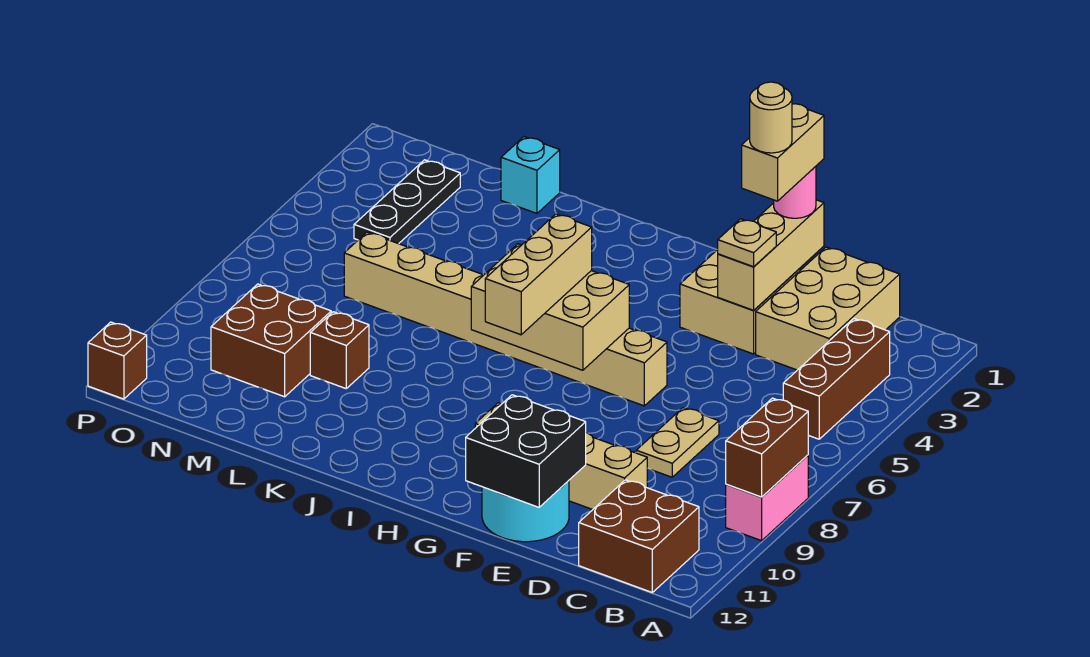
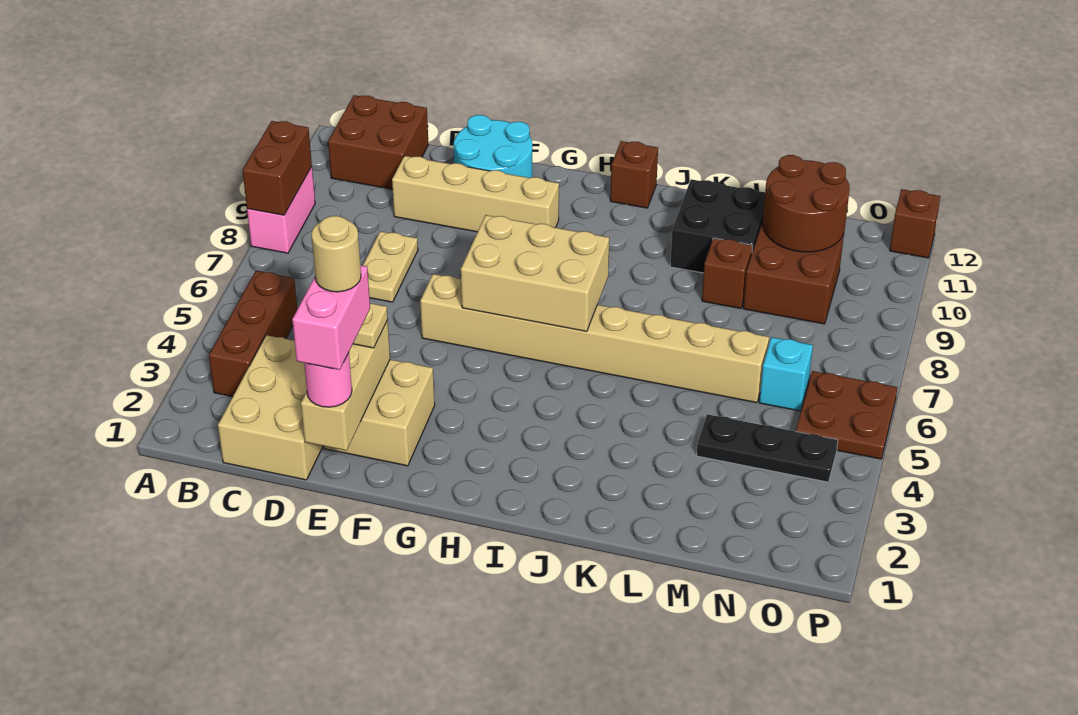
tan brick E1:E2 level 4 -> pink brick E1:E2 level 4
black brick E11:F12 level 2 -> black brick K10:L11 level 1
tan brick H6:H8 level 3 -> none
none -> brown brick I12 level 1
cyan brick L1 level 1 -> cyan brick N6 level 1
none -> brown round brick M10:N11 level 2
black plate N2:N4 level 1 -> black plate M4:O4 level 1
none -> brown plate O5:P6 level 1

